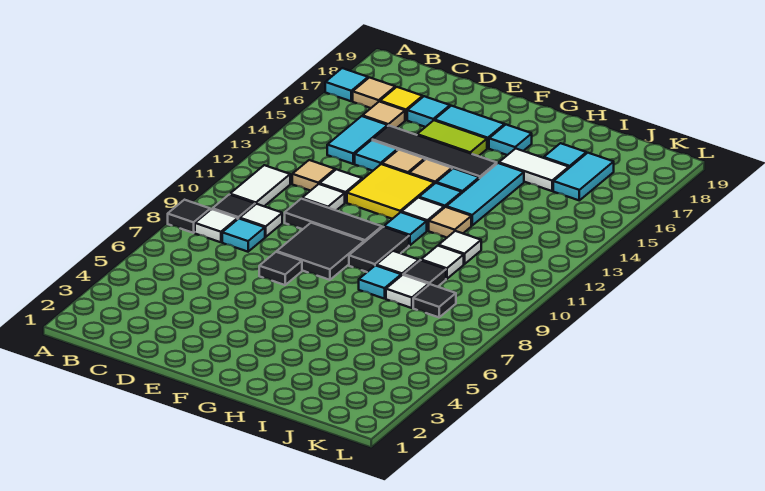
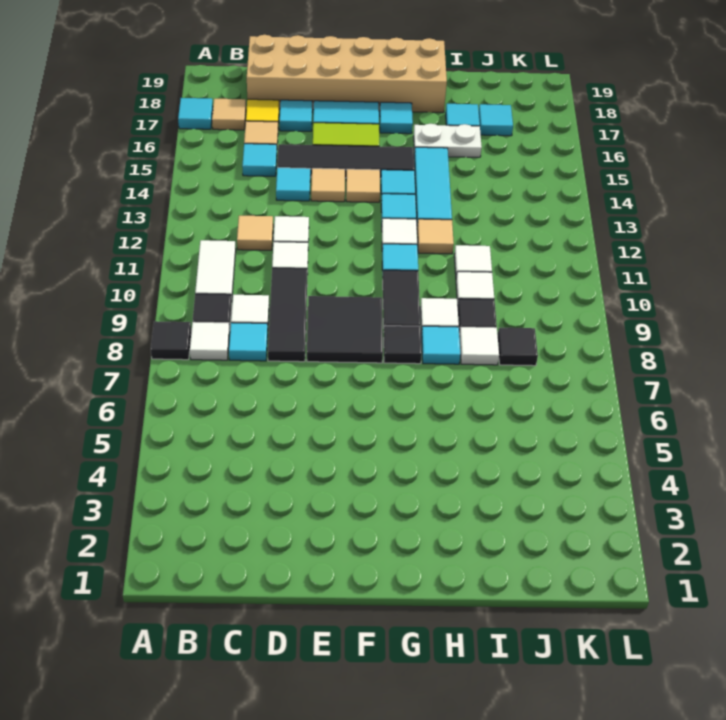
cyan tile C14:C15 level 1 -> cyan tile C15 level 1
none -> tan brick C18:H19 level 1
black tile D10:F10 level 1 -> black tile D8:D10 level 1
black tile E7 level 1 -> black tile G8 level 1
yellow tile E12:F13 level 1 -> none
white tile H16:I16 level 1 -> white plate H16:I16 level 1
cyan tile J16:J17 level 1 -> cyan tile J17 level 1

